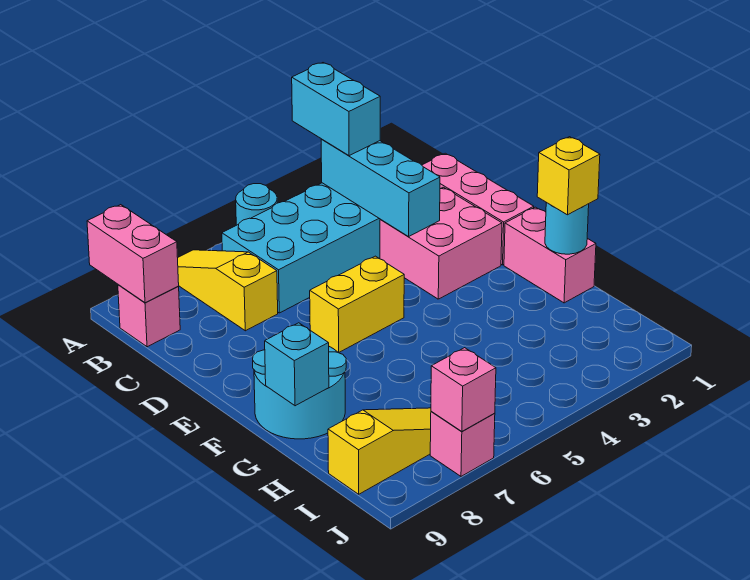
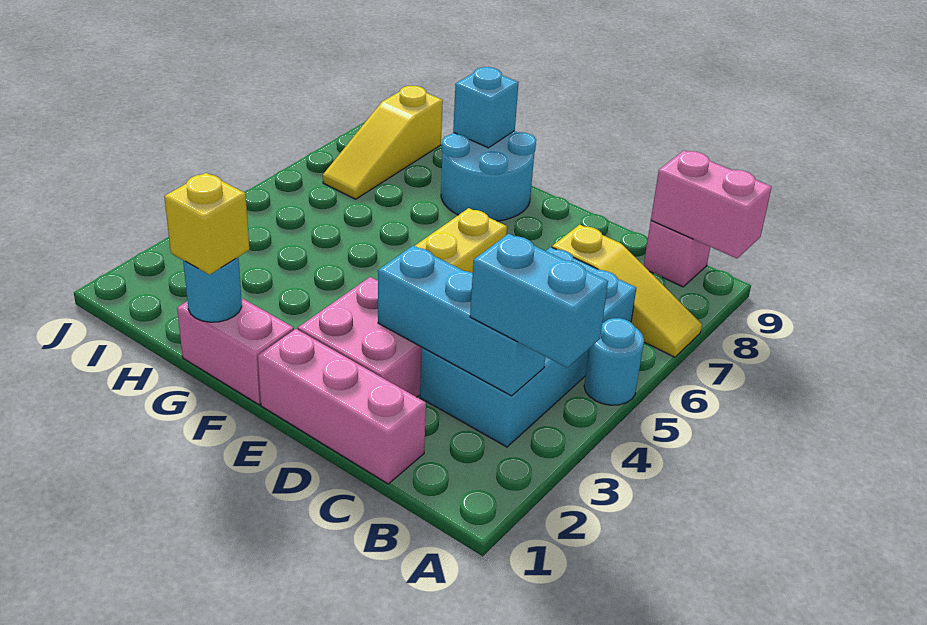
pink brick J7 level 1 -> none
pink brick J7 level 2 -> none

